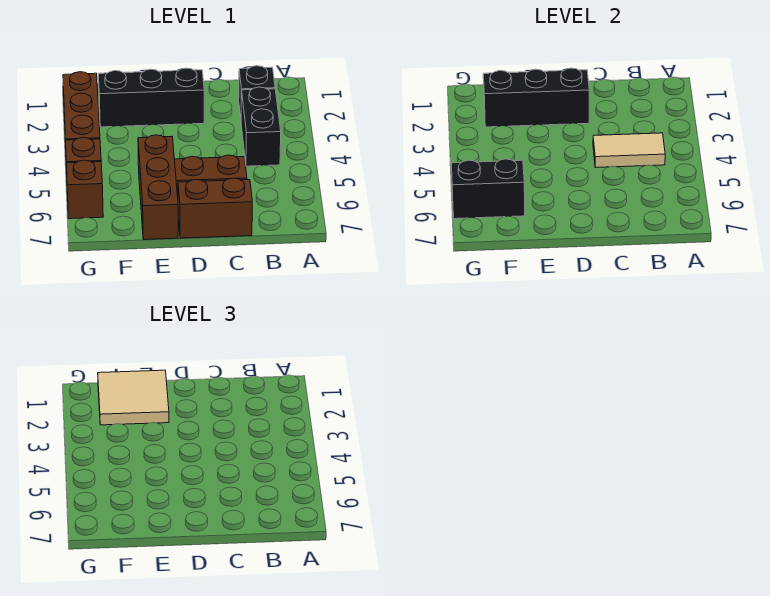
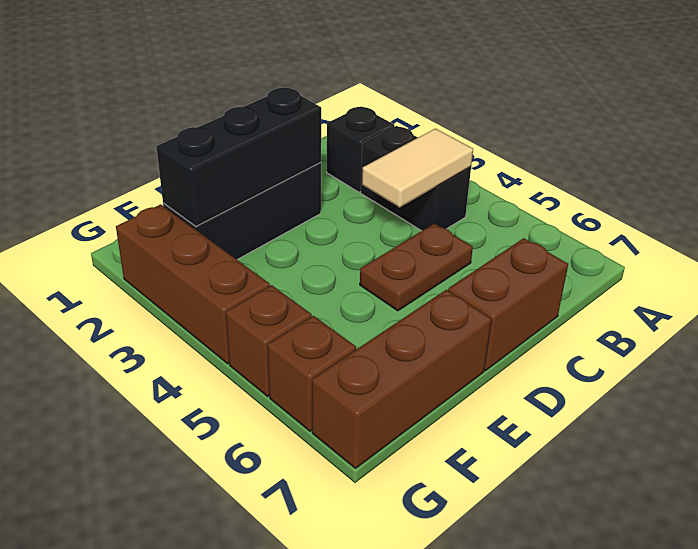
tan tile E1:F2 level 3 -> none
brown brick E5:E7 level 1 -> brown brick E7:G7 level 1
black brick F6:G6 level 2 -> none

